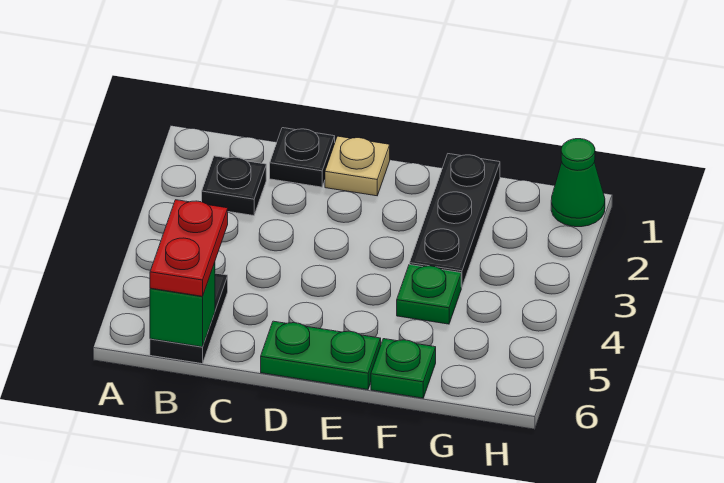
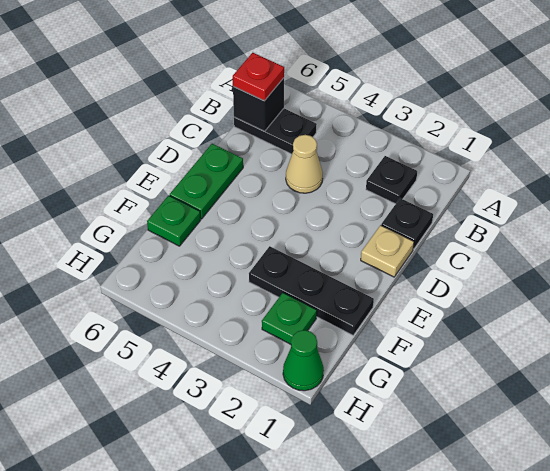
red plate B5:B6 level 3 -> red plate B6 level 3
green brick B6 level 2 -> black brick B6 level 2
none -> tan cone C4 level 1
green plate F4 level 1 -> green plate G2 level 1

